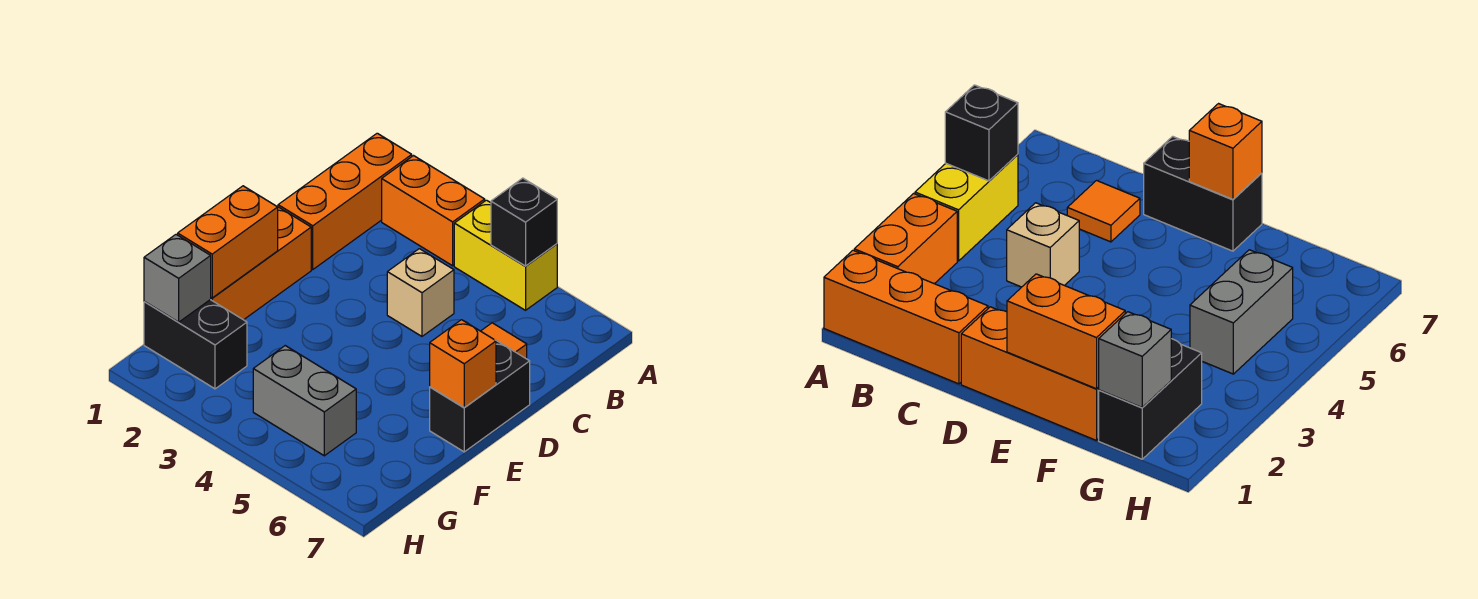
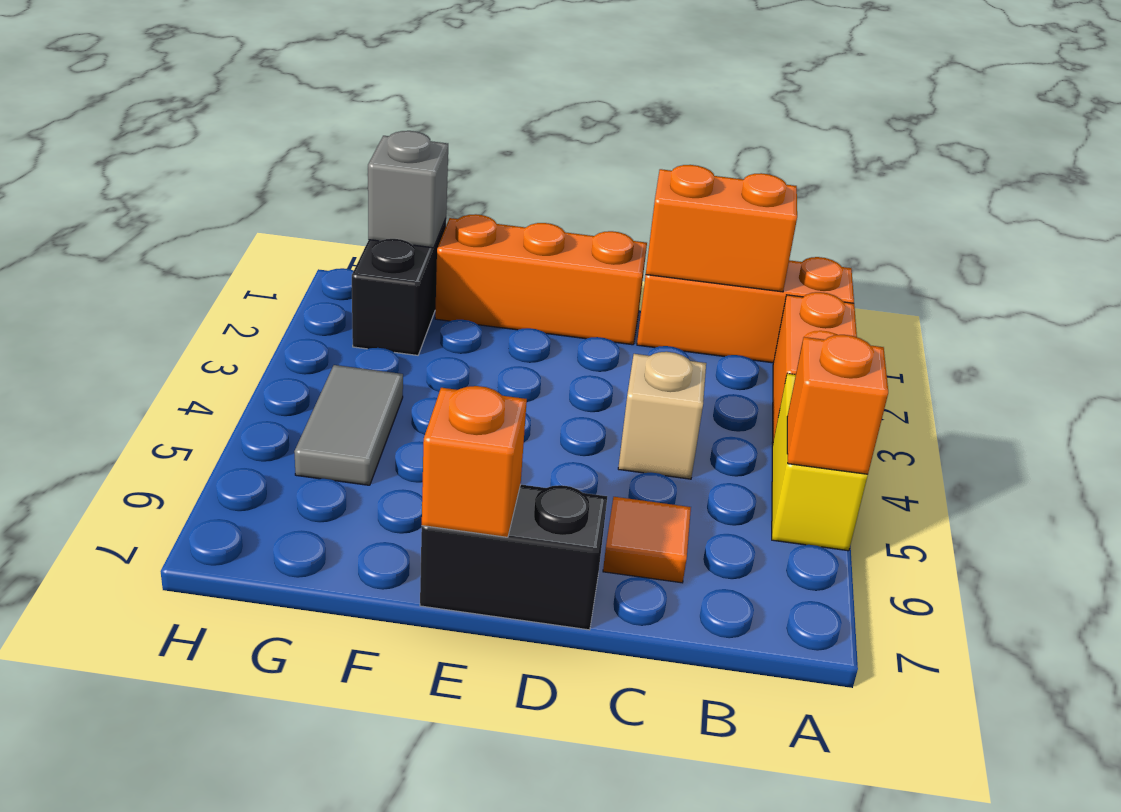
black brick A5 level 2 -> orange brick A5 level 2
orange brick E1:F1 level 2 -> orange brick B1:C1 level 2
grey brick G4:G5 level 1 -> grey tile G4:G5 level 1

